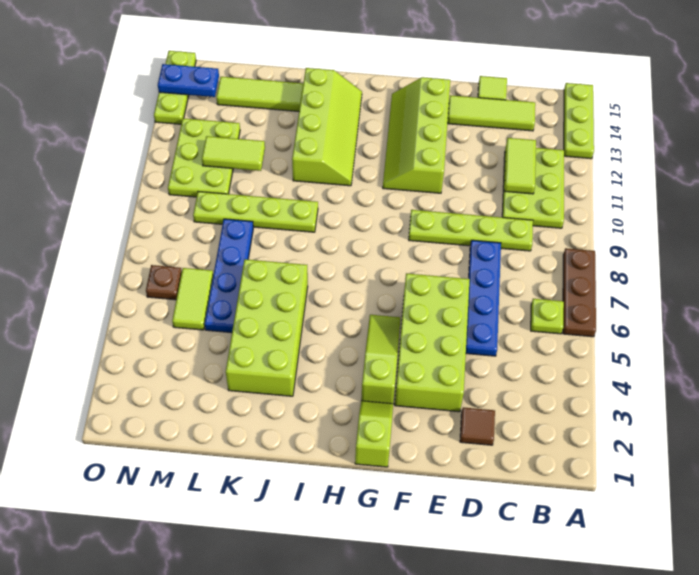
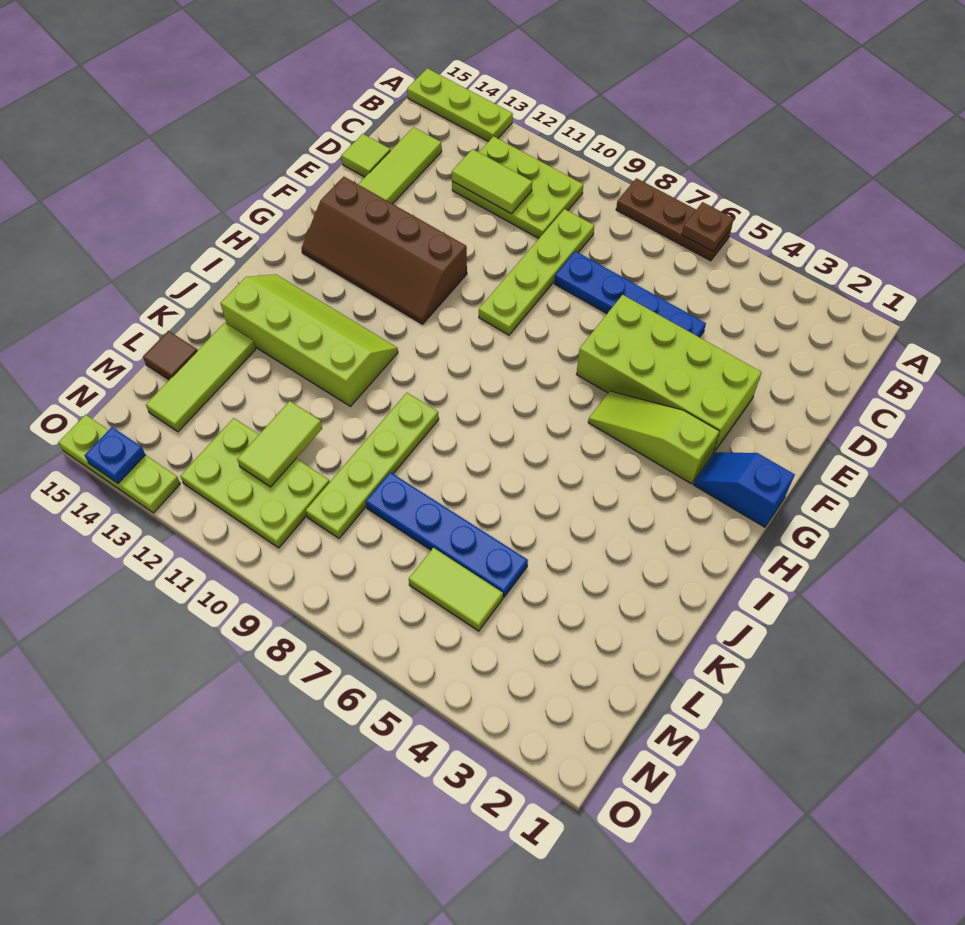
lime plate B6 level 1 -> none
brown tile D2 level 1 -> brown tile L15 level 1
lime slope F11:G14 level 1 top F -> brown slope F11:G14 level 1 top F
lime slope G1:G2 level 1 top 1 -> blue slope G1:G2 level 1 top 1
lime brick J3:K6 level 1 -> none
brown plate N6 level 1 -> brown plate A6 level 2
blue plate N14:O14 level 2 -> blue plate O14 level 2

